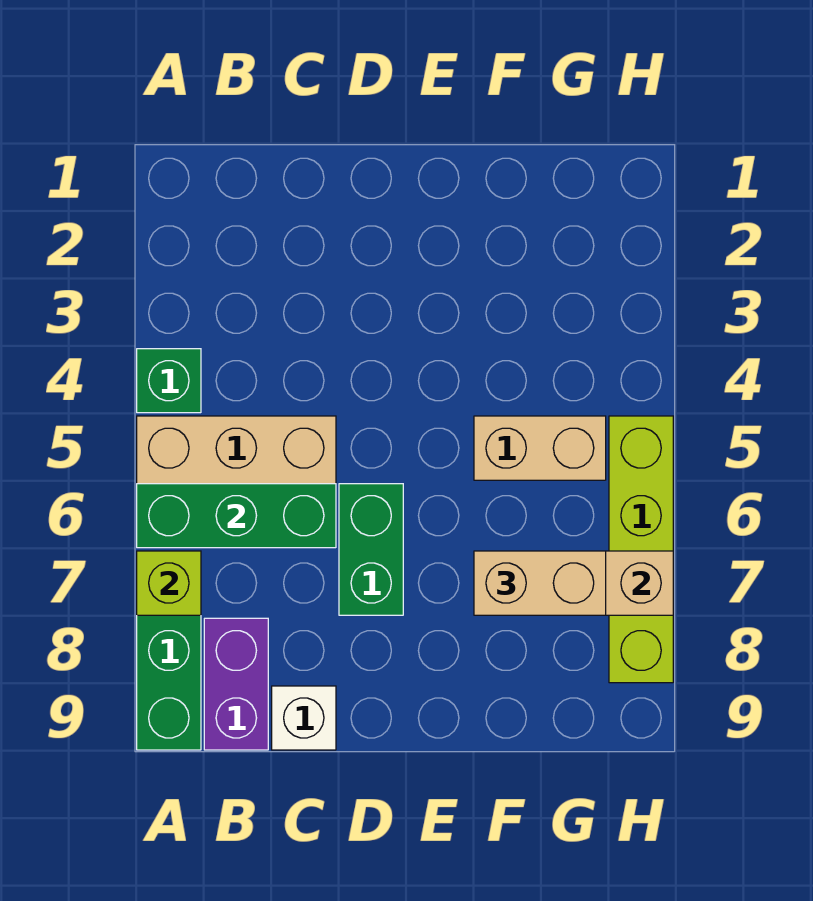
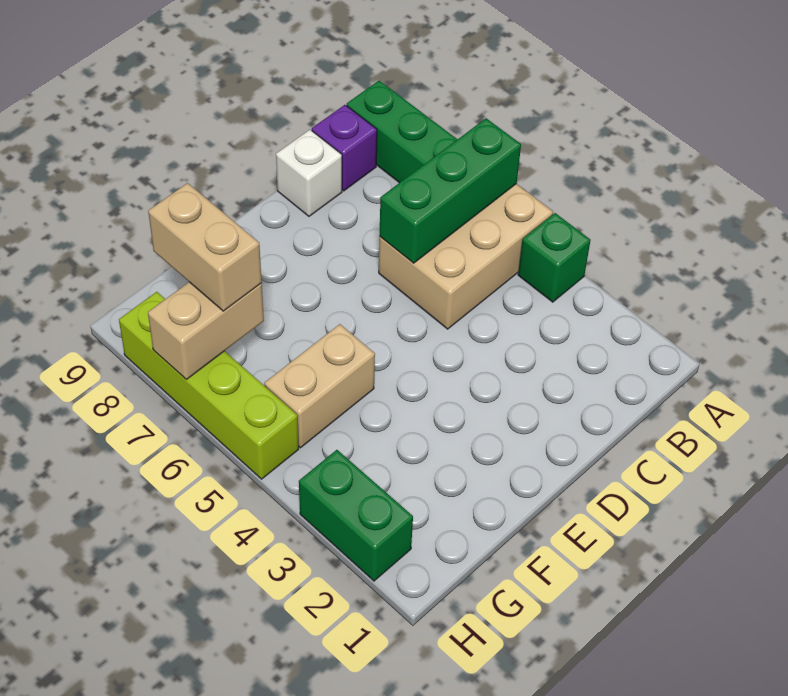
lime brick A7 level 2 -> none
purple brick B8:B9 level 1 -> purple brick B9 level 1
green brick D6:D7 level 1 -> green brick H2:H3 level 1
tan brick F7:G7 level 3 -> tan brick G7:G8 level 3

